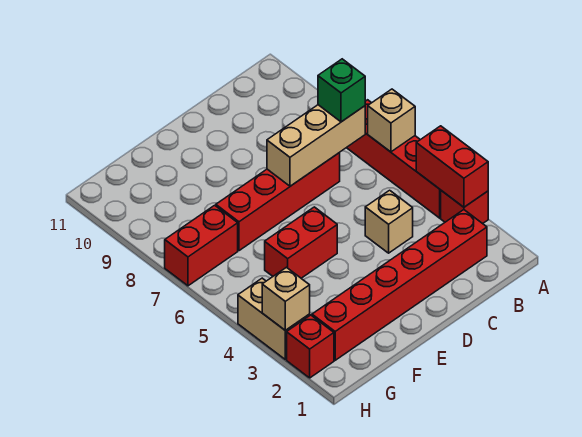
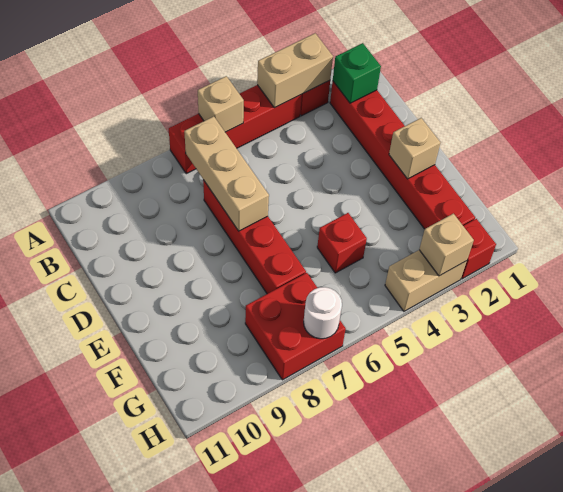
red brick A3:A4 level 2 -> tan brick A3:A4 level 2
green brick B7 level 3 -> green brick B2 level 2
tan brick C4 level 1 -> tan brick E2 level 2
red brick E5:F5 level 1 -> red brick F5 level 1
red brick G7:H7 level 1 -> red brick G7:H8 level 1
none -> white round brick H7 level 2

